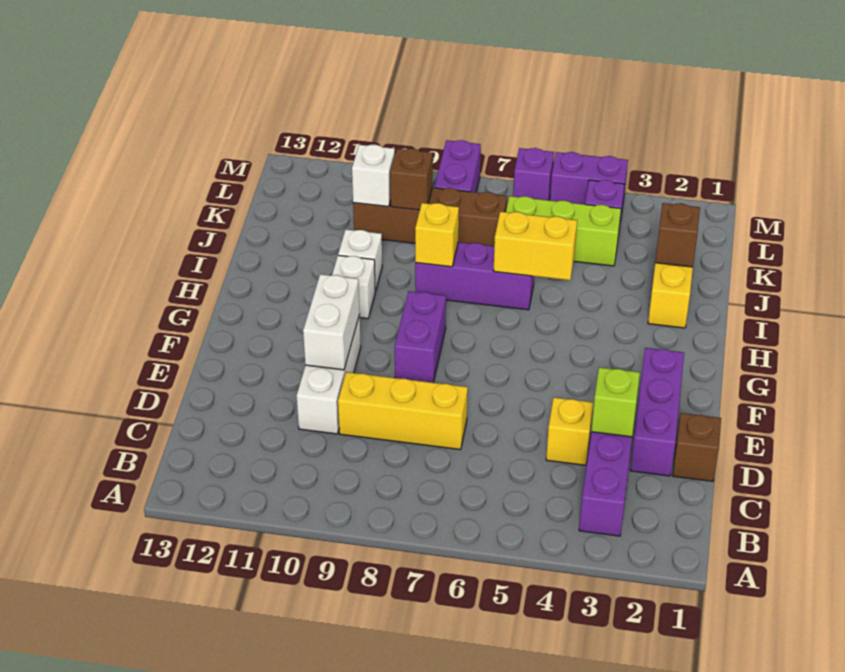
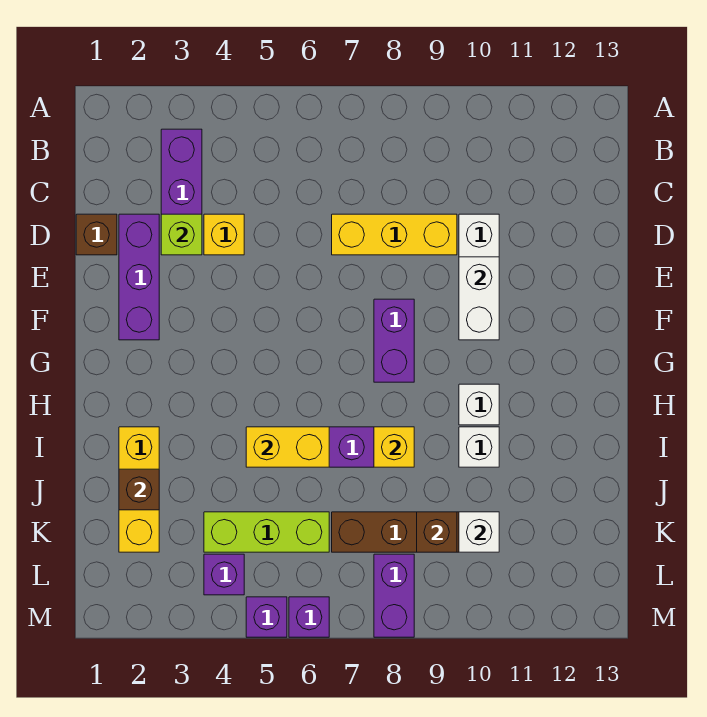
purple brick M4:M5 level 1 -> purple brick M5 level 1

